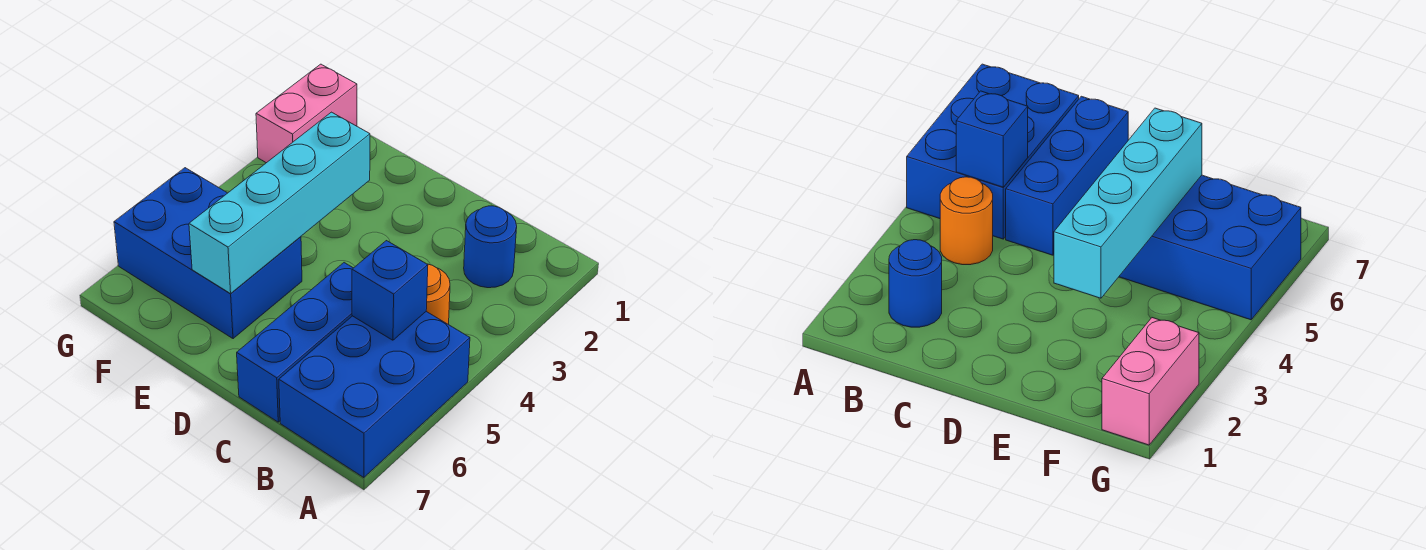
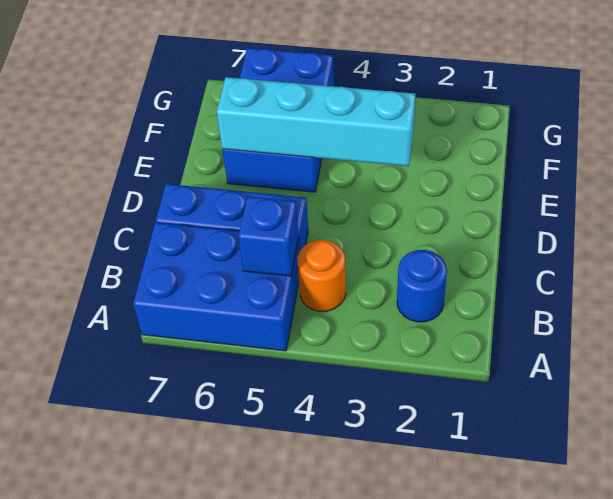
pink brick G1:G2 level 1 -> none

